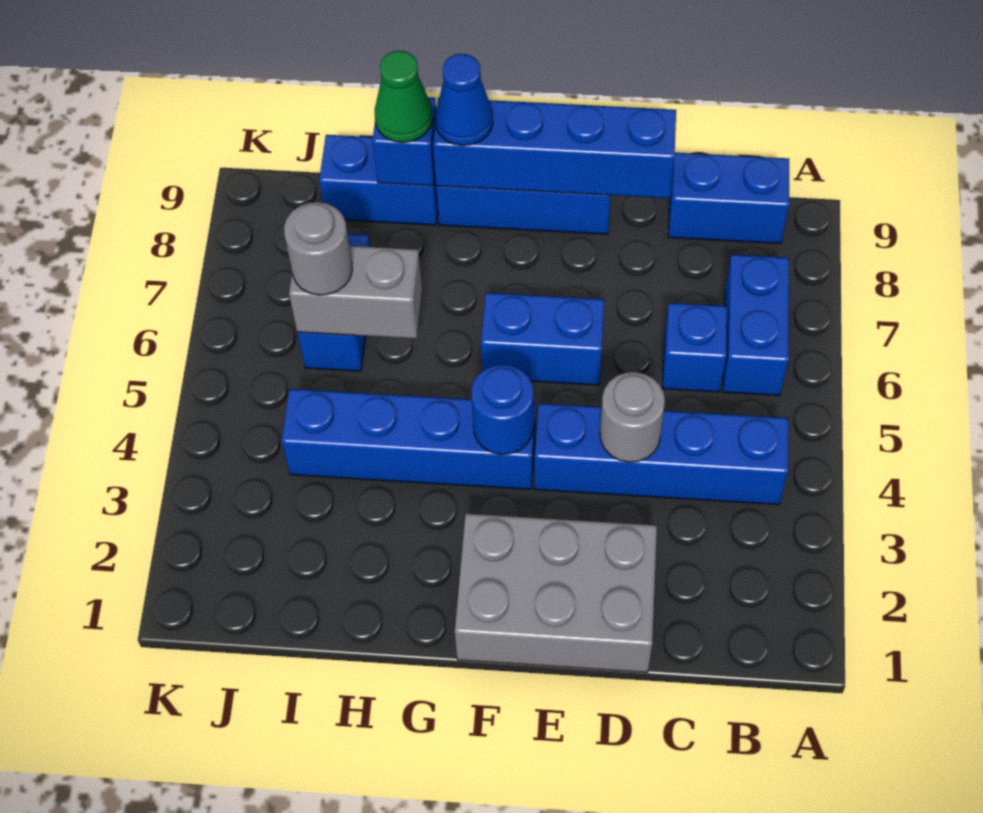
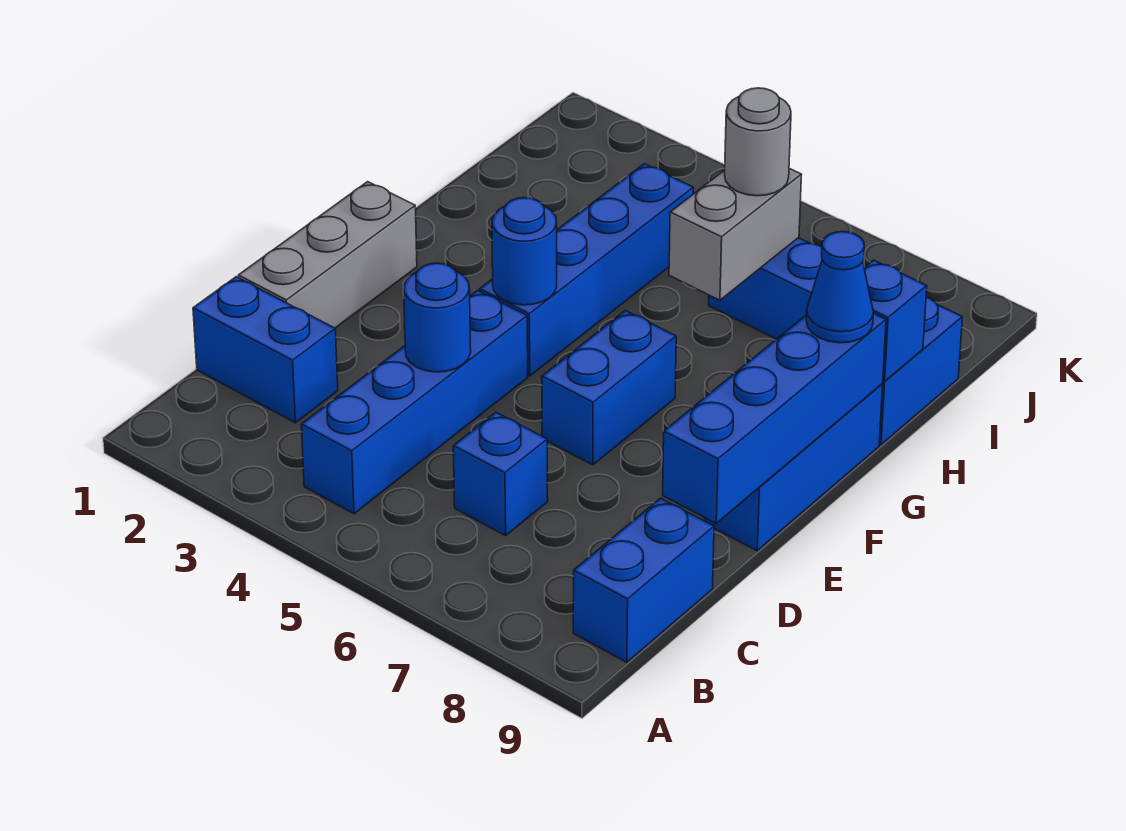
blue brick B6:B7 level 1 -> blue brick C1:C2 level 1
grey brick D1:F2 level 1 -> grey brick D1:F1 level 1
grey round brick D4 level 2 -> blue round brick D4 level 2
green cone H9 level 3 -> none

